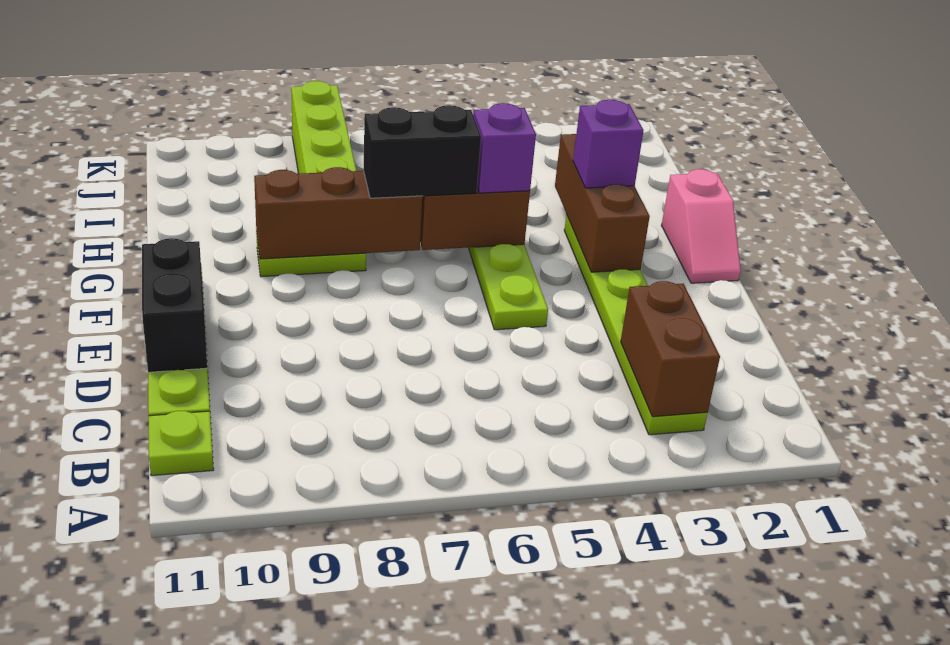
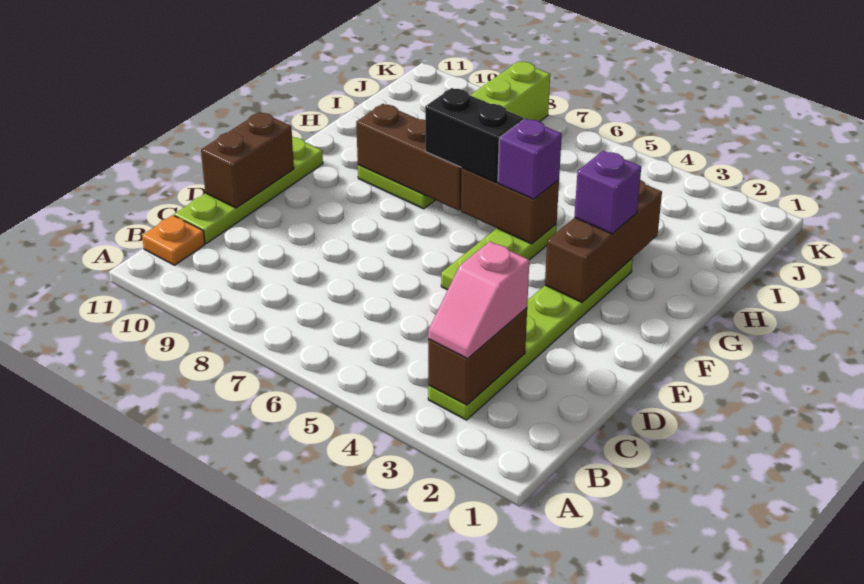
lime plate B11 level 1 -> orange plate B11 level 1
black brick D11:E11 level 2 -> brown brick D11:E11 level 2
pink slope F1:G1 level 1 top G -> pink slope B3:C3 level 3 top C

